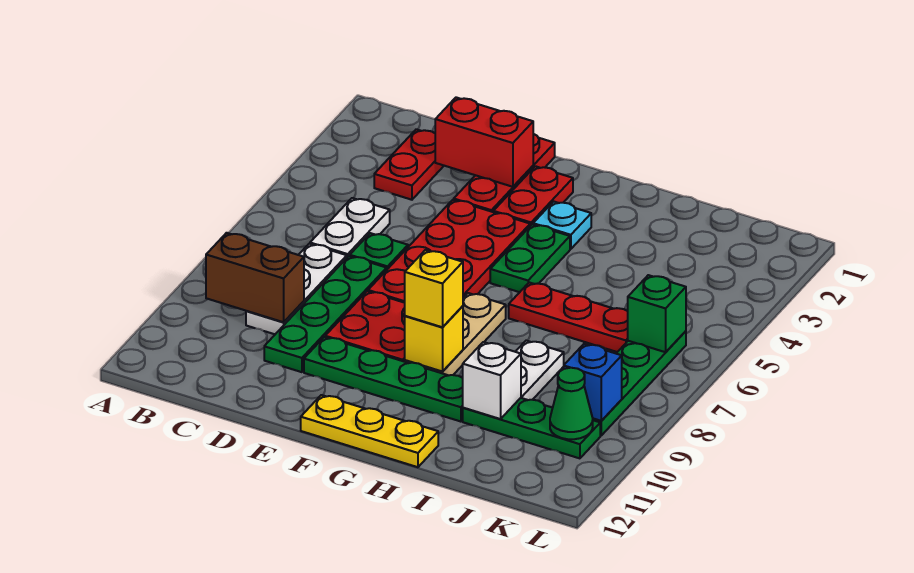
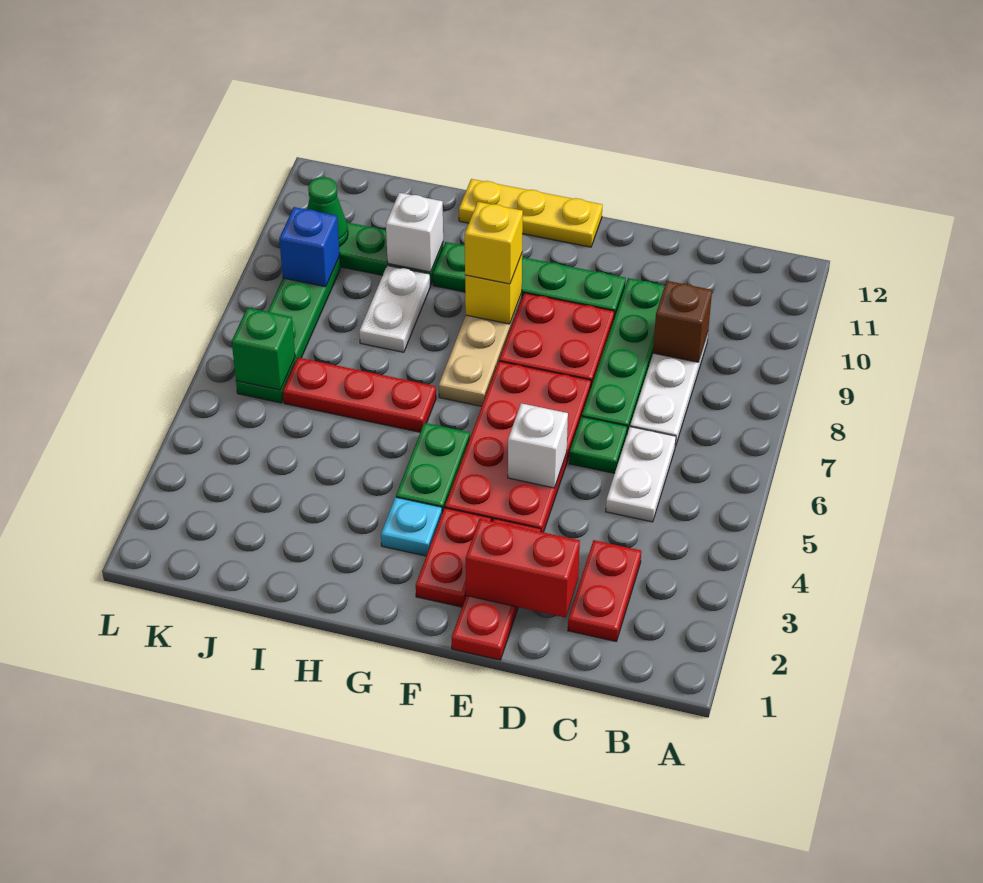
brown brick B9:C9 level 2 -> brown brick C9 level 2
none -> white brick E5 level 2

